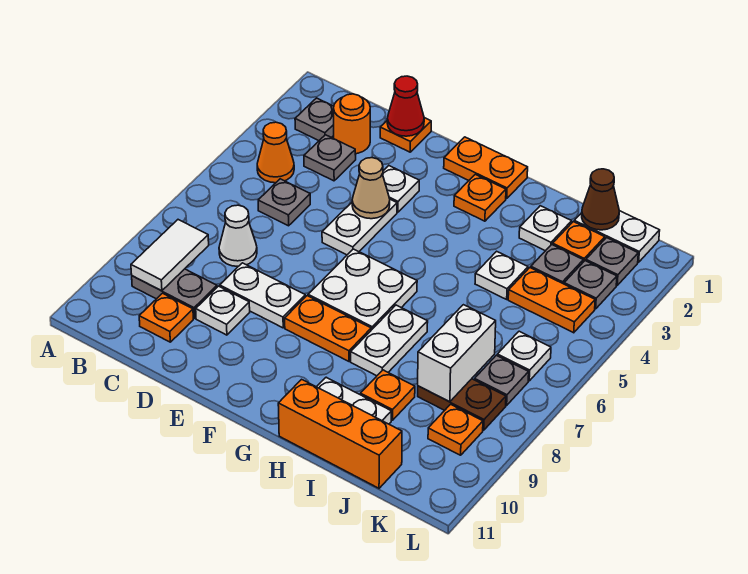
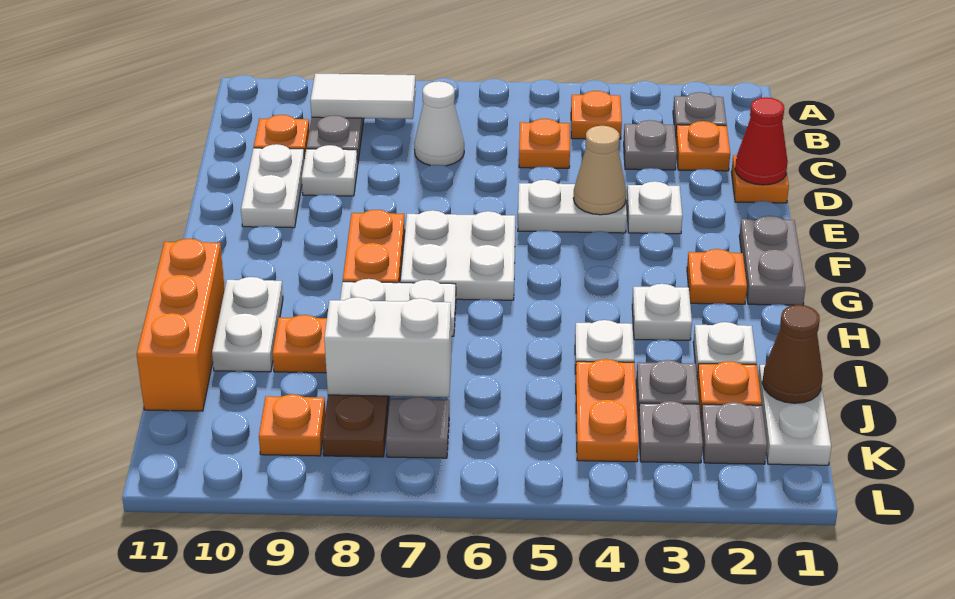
orange cone B4 level 1 -> orange plate B4 level 1
orange round brick C2 level 1 -> orange plate C2 level 1
grey plate C5 level 1 -> orange plate C5 level 1
white plate D8:E8 level 1 -> white plate D10:E10 level 1
orange plate F1:G1 level 1 -> grey plate F1:G1 level 1
white plate K6 level 1 -> white plate H3 level 1

